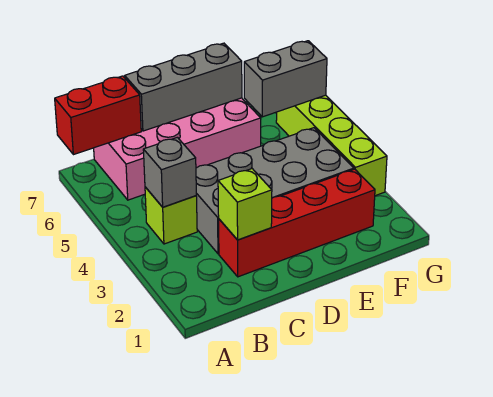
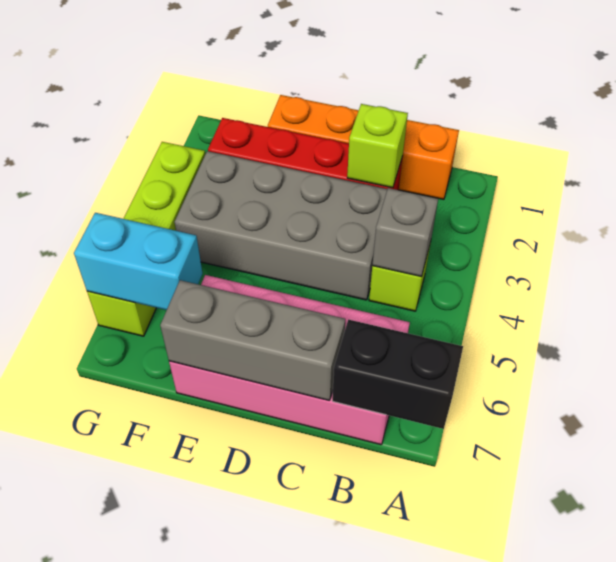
red brick A7:B7 level 2 -> black brick A7:B7 level 2
none -> orange brick B1:E1 level 1
grey brick F6:G6 level 2 -> cyan brick F6:G6 level 2

